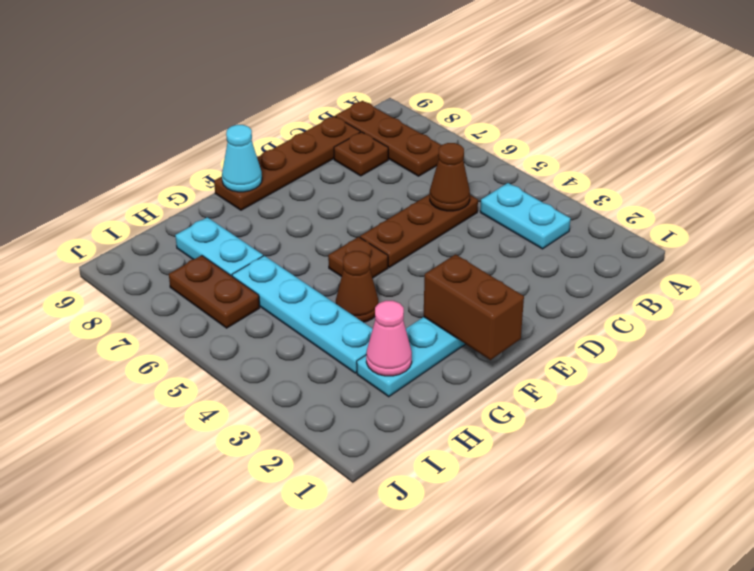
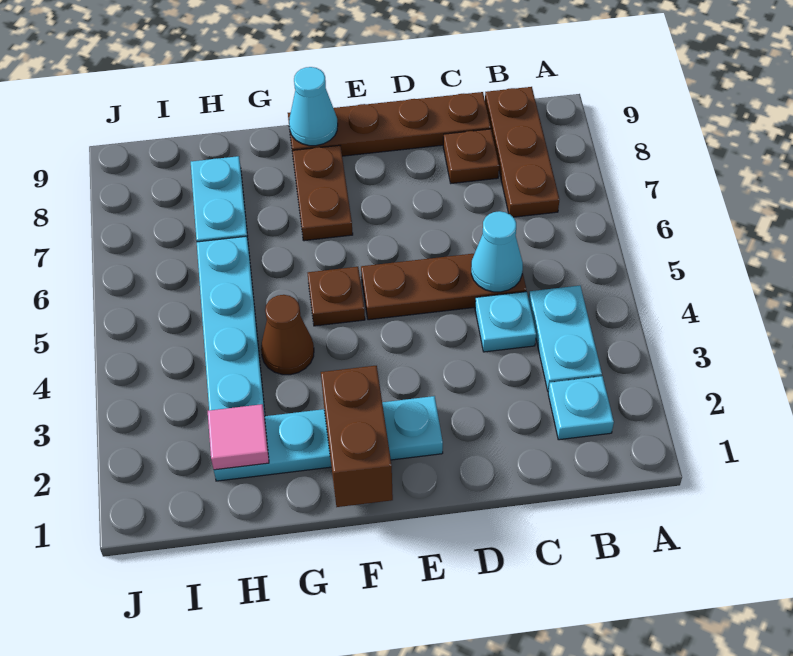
none -> cyan plate B2 level 1
none -> cyan plate C4 level 1
brown cone C5 level 2 -> cyan cone C5 level 2
pink cone H2 level 2 -> pink tile H2 level 2
brown plate I6:I7 level 1 -> brown plate F7:F8 level 1

